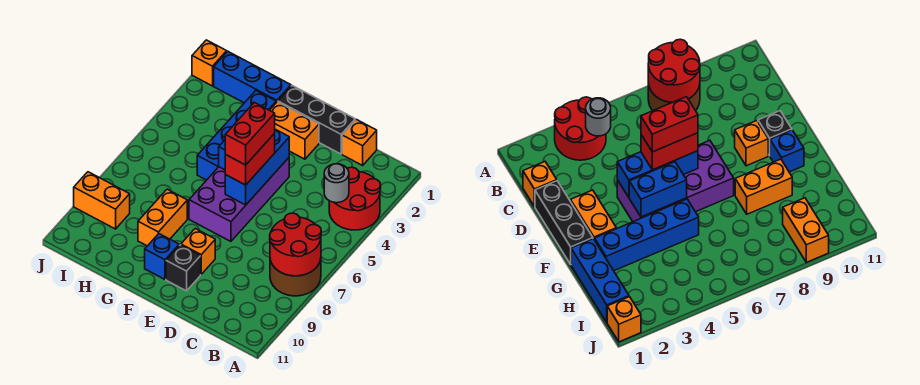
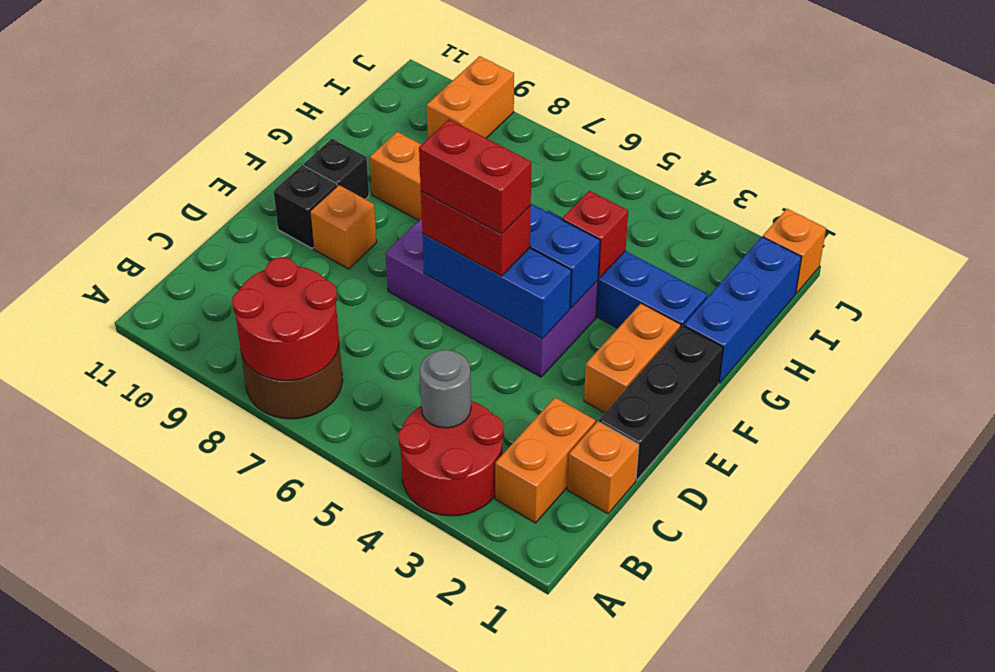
none -> orange brick B2:C2 level 1
blue brick F10 level 1 -> black brick F10 level 1
none -> red brick G4 level 2

